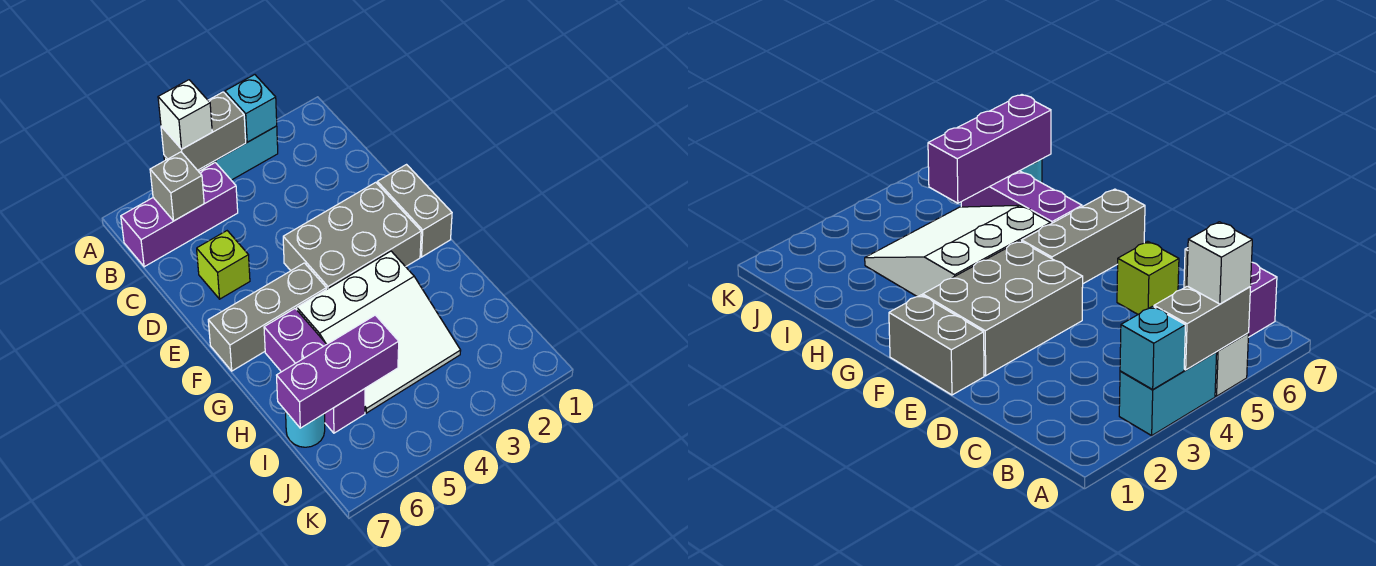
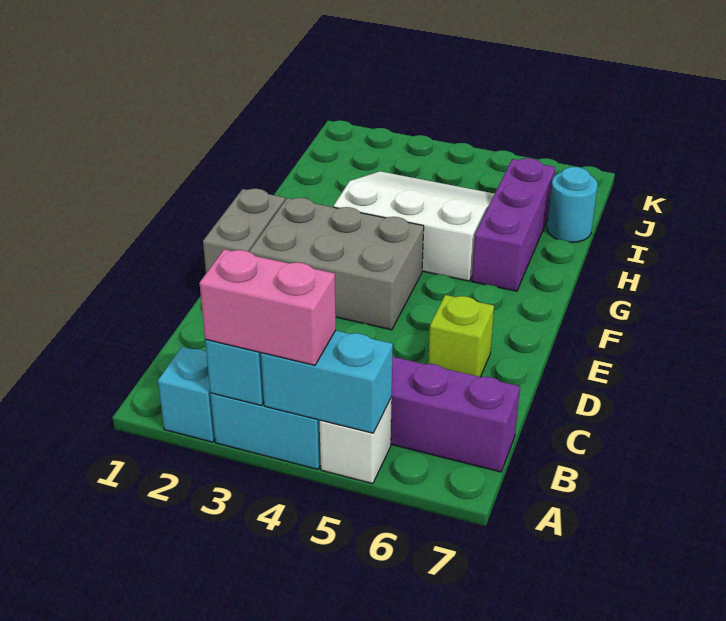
none -> cyan brick A2 level 1
none -> pink brick A3:A4 level 3
grey brick A4:A5 level 2 -> cyan brick A4:A5 level 2
white brick A5 level 3 -> none
grey brick B6 level 2 -> none
grey brick F5:F7 level 1 -> none
purple brick I5:I7 level 2 -> none

